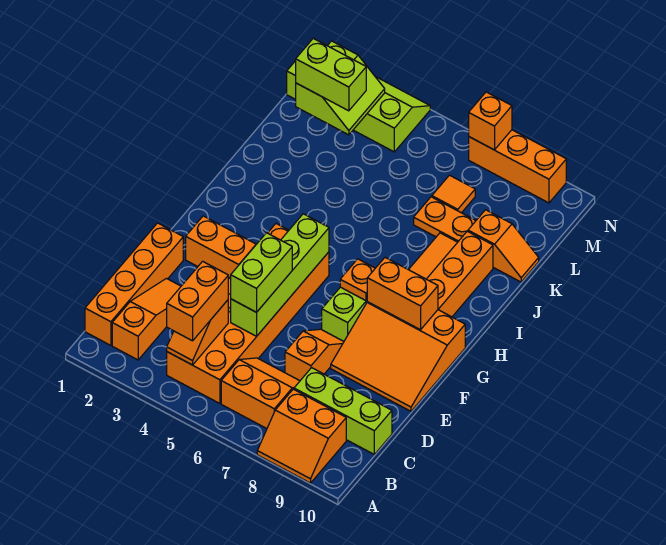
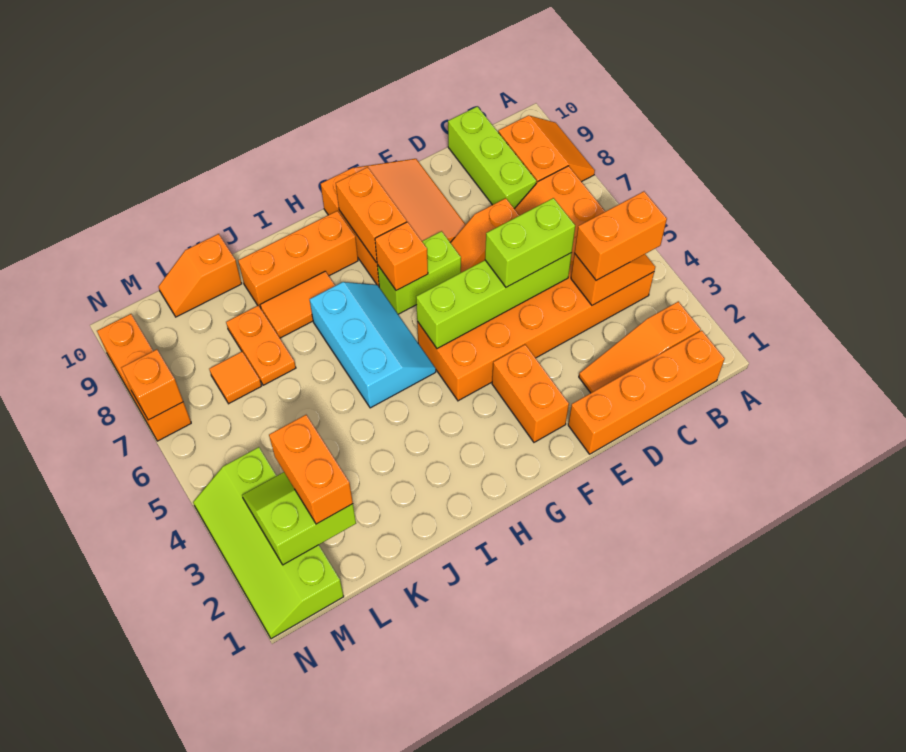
orange plate G7 level 2 -> orange brick G7 level 2
none -> cyan slope H5:I7 level 1 top I
orange slope K9:K10 level 1 top 9 -> orange slope K10:L10 level 1 top K
lime brick L2:L3 level 3 -> orange brick L2:L3 level 3

